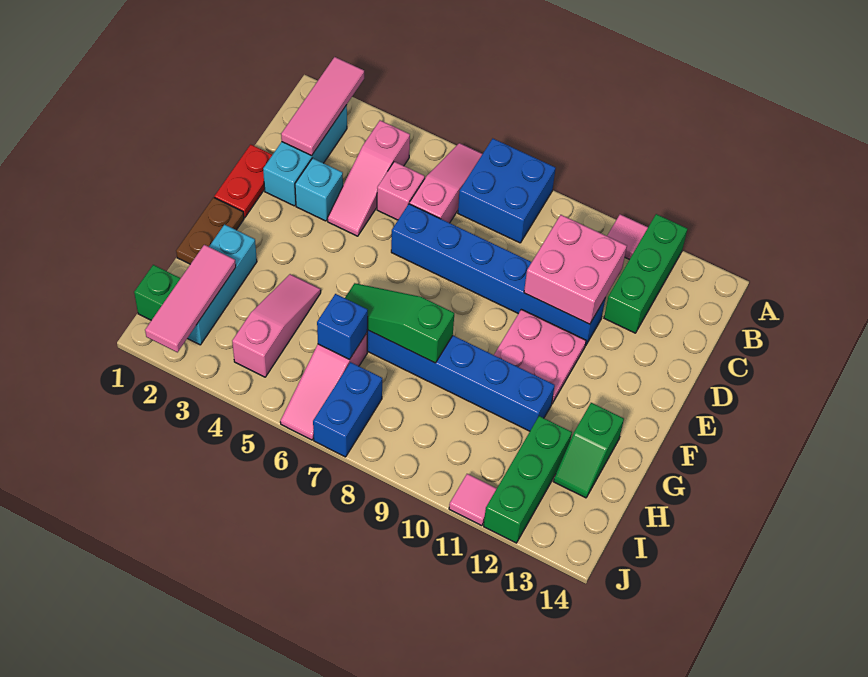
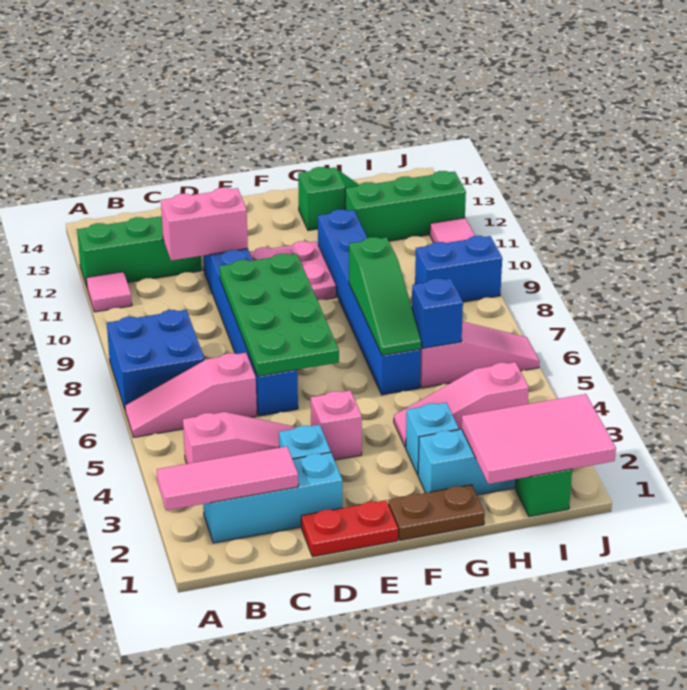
pink brick C5 level 1 -> pink brick E4 level 1
pink brick C10:D11 level 2 -> pink brick C11:D11 level 2
none -> green plate D6:E9 level 2
none -> cyan brick G3 level 1
pink tile H2:J2 level 2 -> pink tile H1:J2 level 2
blue brick I7:J7 level 1 -> blue brick I9:J9 level 1

